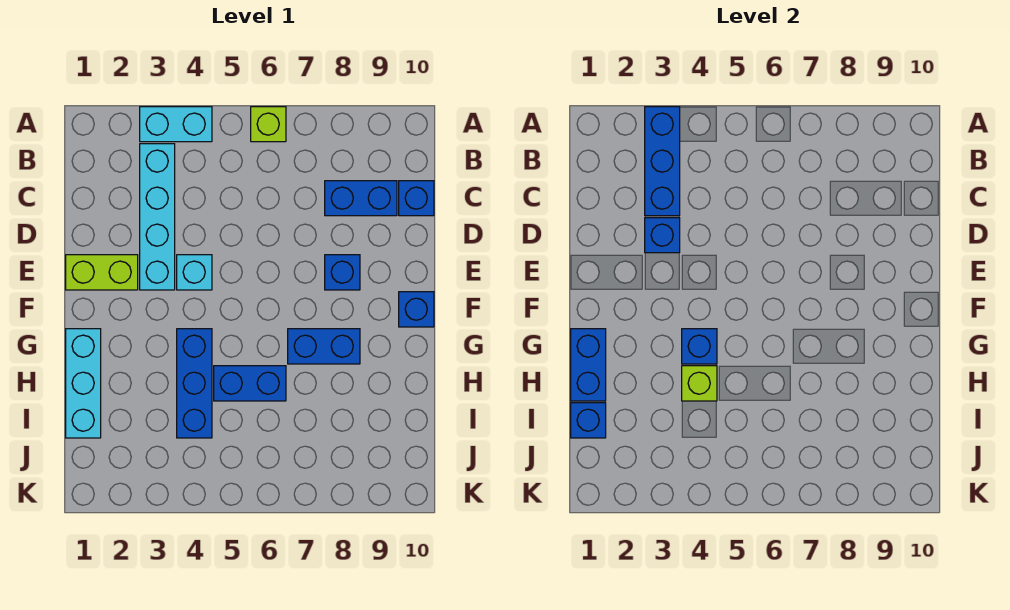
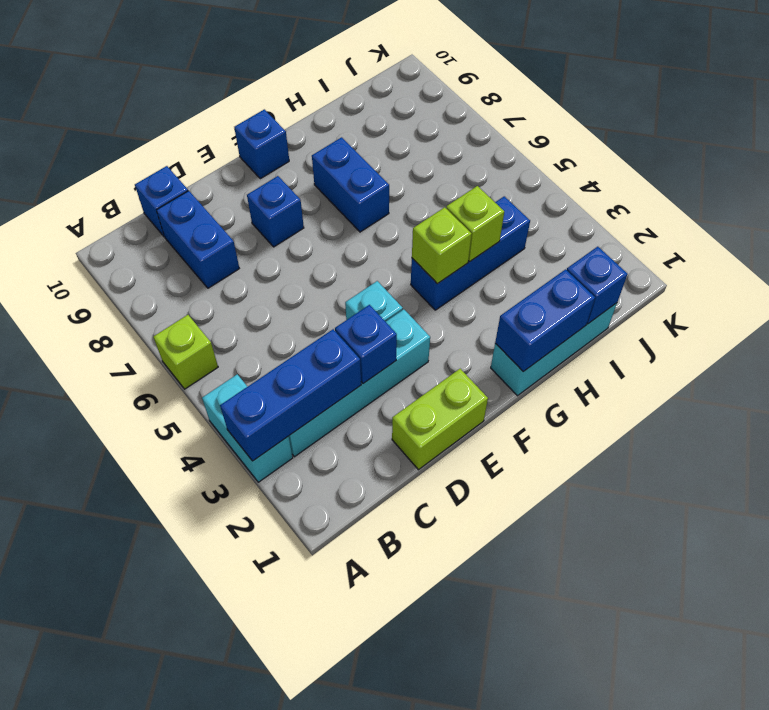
lime brick E1:E2 level 1 -> lime brick D1:E1 level 1
blue brick G4 level 2 -> lime brick G4 level 2
blue brick H5:H6 level 1 -> none

